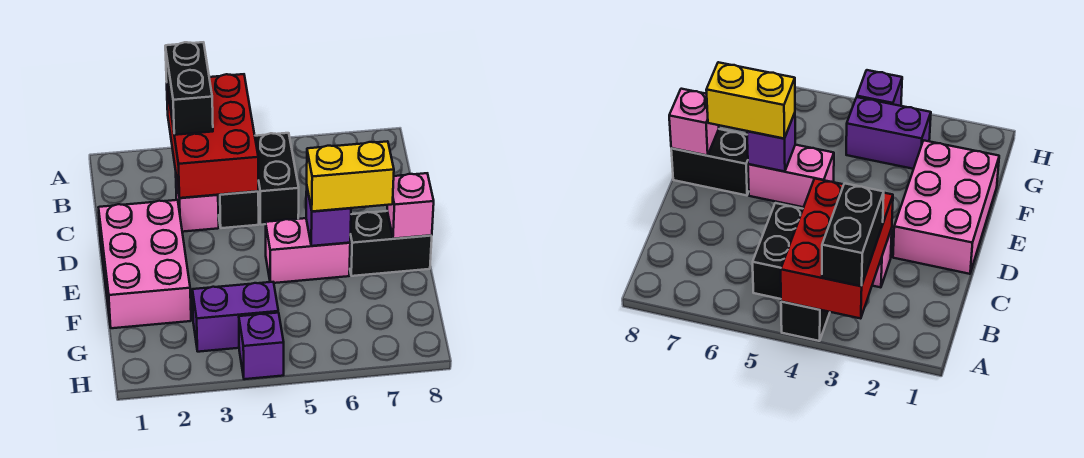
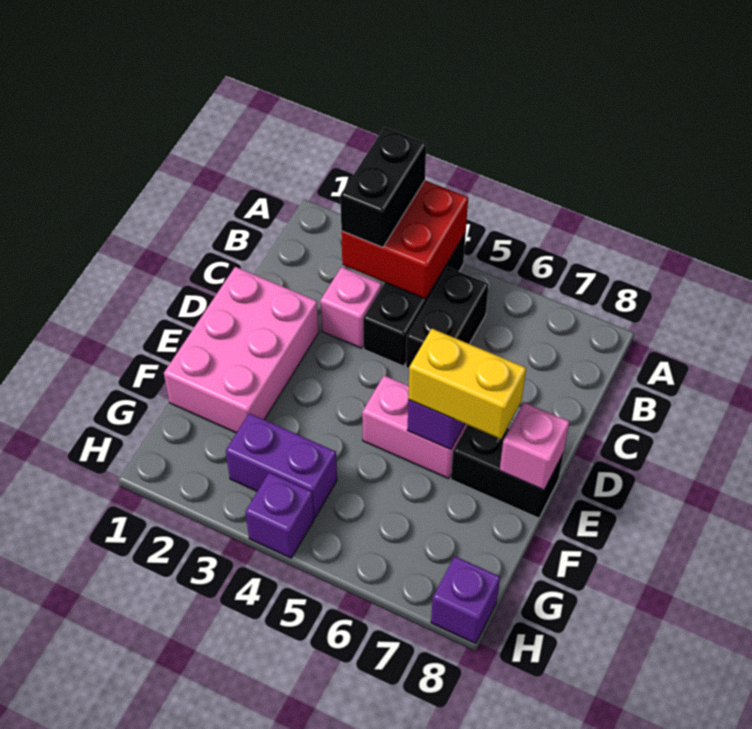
red brick A3:C4 level 2 -> red brick A3:B4 level 2
none -> purple brick H8 level 1

